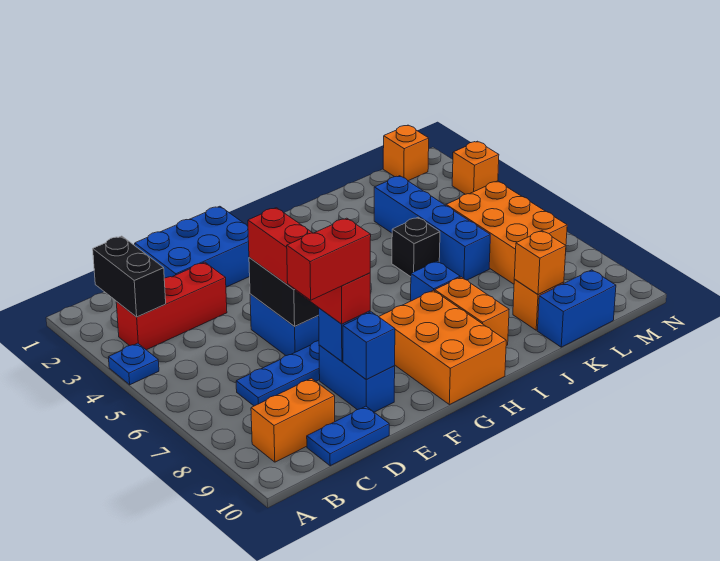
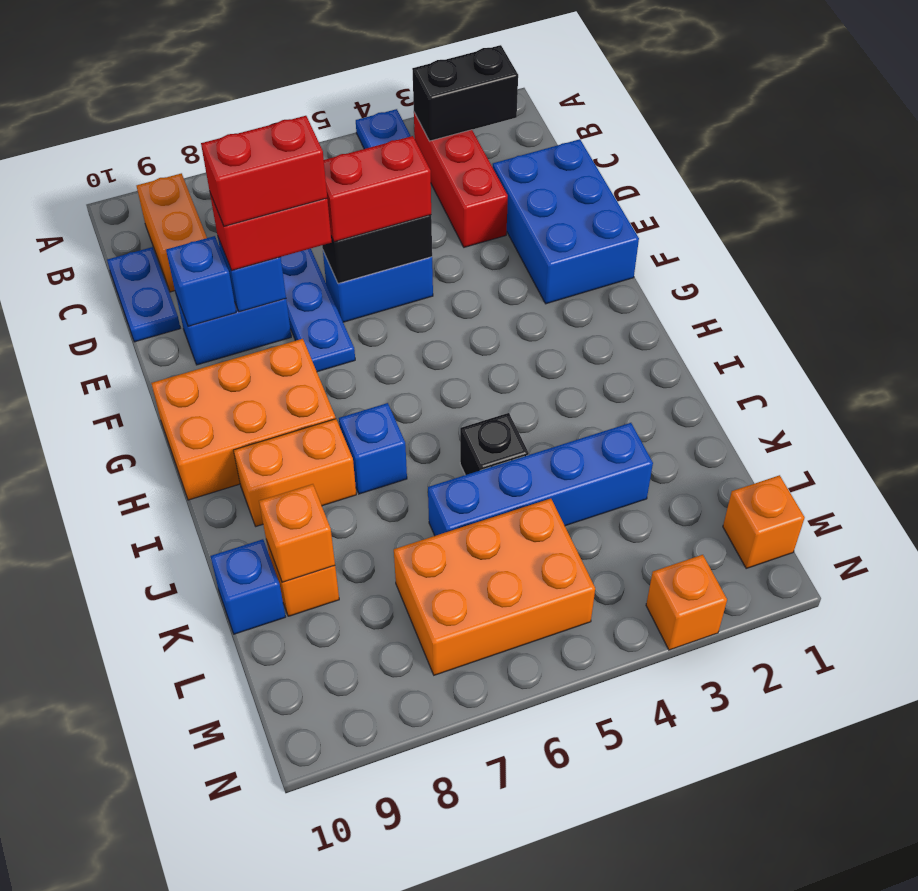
red brick D8:E8 level 4 -> red brick E7:E8 level 4
blue brick K10:L10 level 1 -> blue brick K10 level 1

